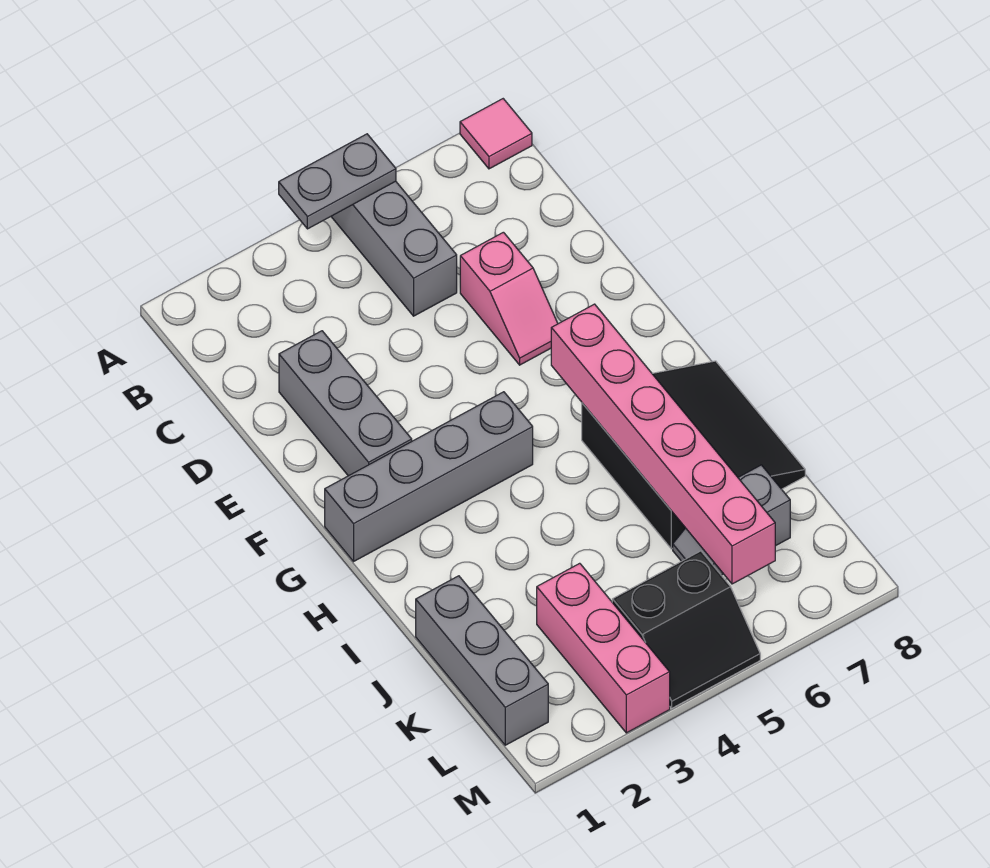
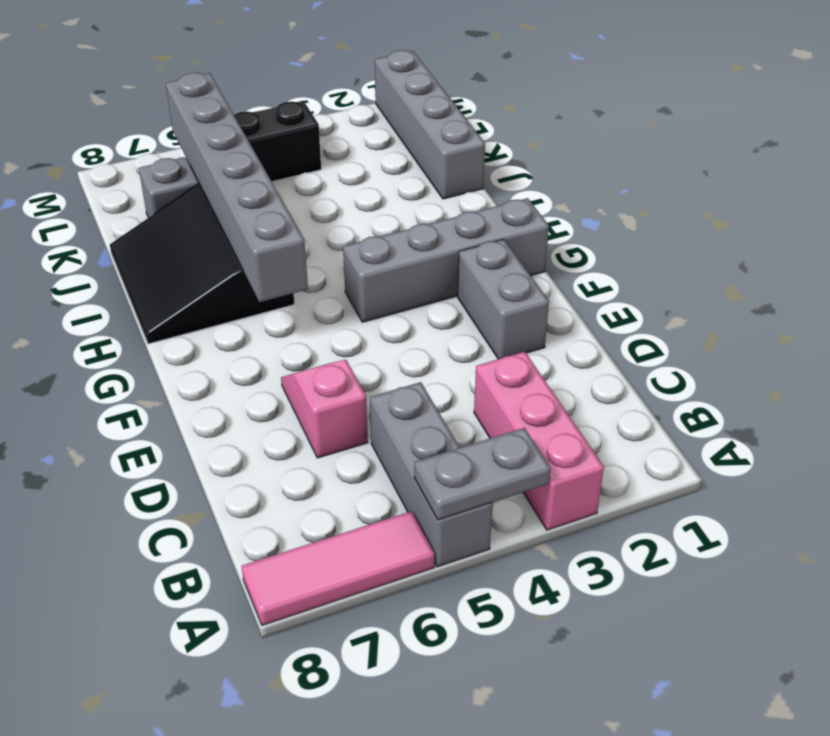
pink tile A8 level 1 -> pink tile A6:A8 level 1
grey brick D2:F2 level 1 -> grey brick E2:F2 level 1
pink brick G6:L6 level 2 -> grey brick G6:L6 level 2
grey brick J1:L1 level 1 -> grey brick J1:M1 level 1
pink brick K3:M3 level 1 -> pink brick A3:C3 level 1

